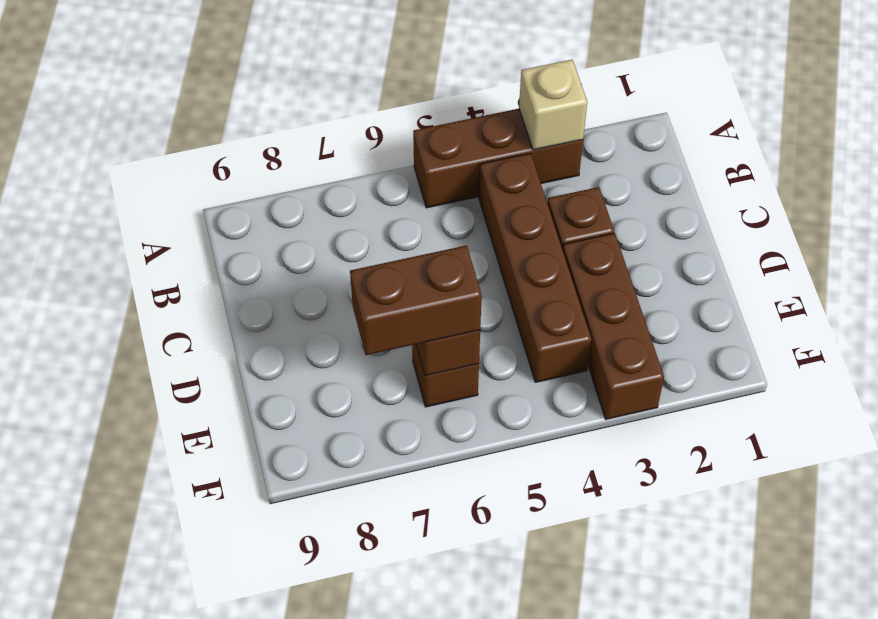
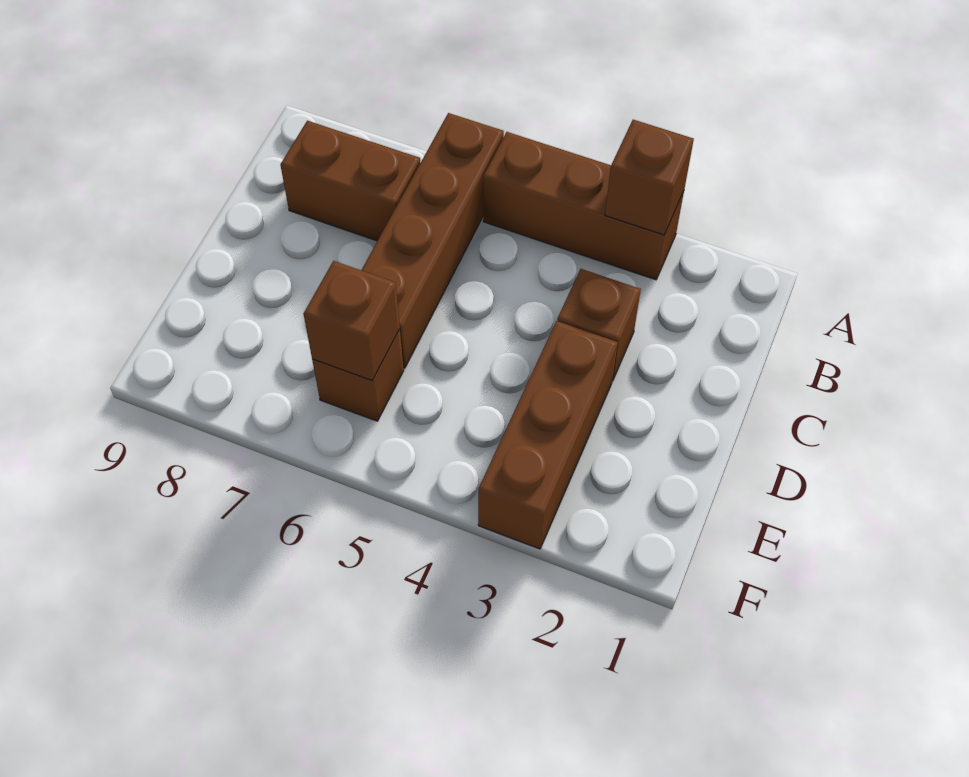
tan brick A3 level 2 -> brown brick A3 level 2
brown brick B4:E4 level 1 -> brown brick A6:D6 level 1
brown brick E6:E7 level 3 -> brown brick B7:B8 level 1

